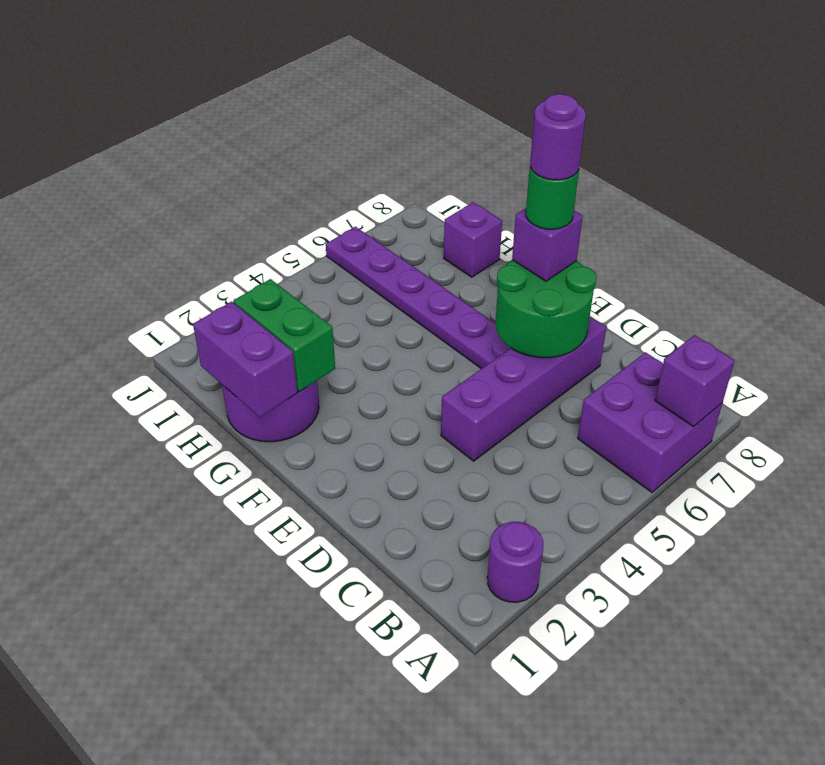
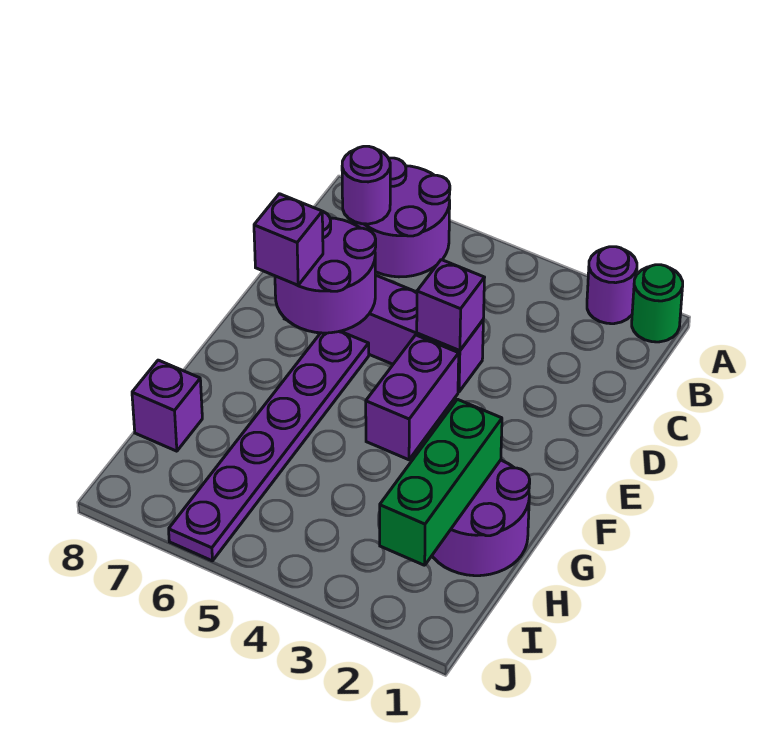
purple brick A6:B7 level 1 -> purple round brick A6:B7 level 1
purple brick A7 level 2 -> purple brick D4 level 2
green round brick D6:E7 level 2 -> purple round brick D6:E7 level 2
green round brick E7 level 4 -> green round brick A1 level 1
purple round brick E7 level 5 -> purple round brick B7 level 2
purple brick G1:H1 level 2 -> purple brick E4:F4 level 1
green brick G2:H2 level 2 -> green brick G2:I2 level 2

